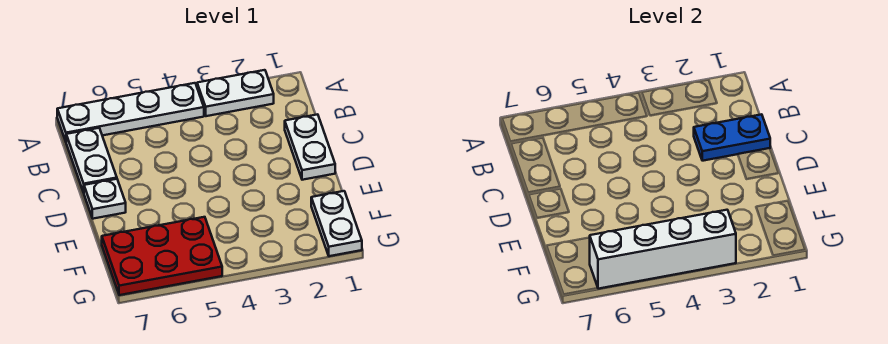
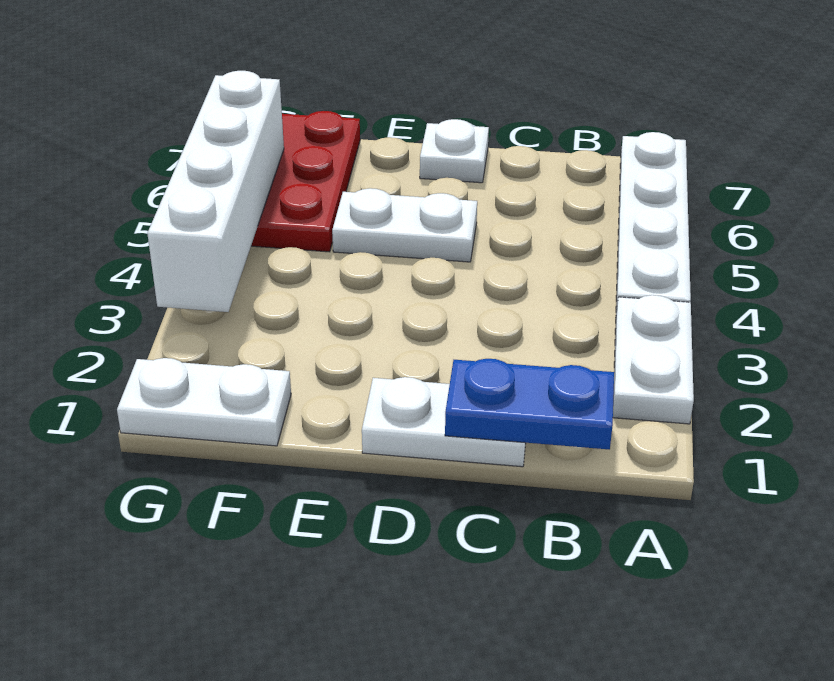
white plate B7:C7 level 1 -> white plate D5:E5 level 1
blue plate C1:C2 level 2 -> blue plate B1:C1 level 2

